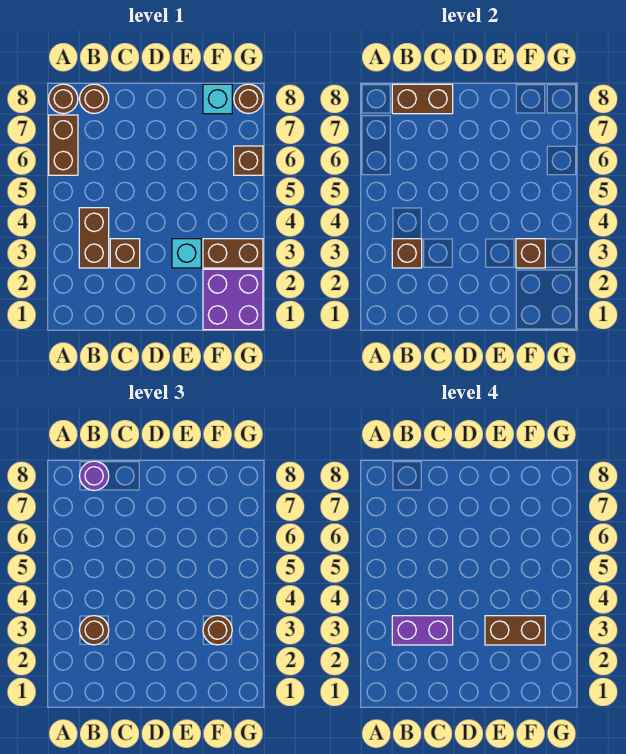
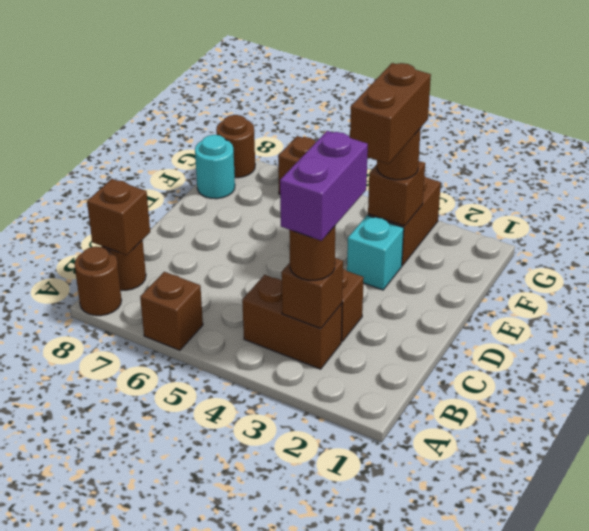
brown brick A6:A7 level 1 -> brown brick A6 level 1
brown brick B8:C8 level 2 -> brown brick B8 level 2
purple round brick B8 level 3 -> none
purple brick F1:G2 level 1 -> none
cyan brick F8 level 1 -> cyan round brick F8 level 1

